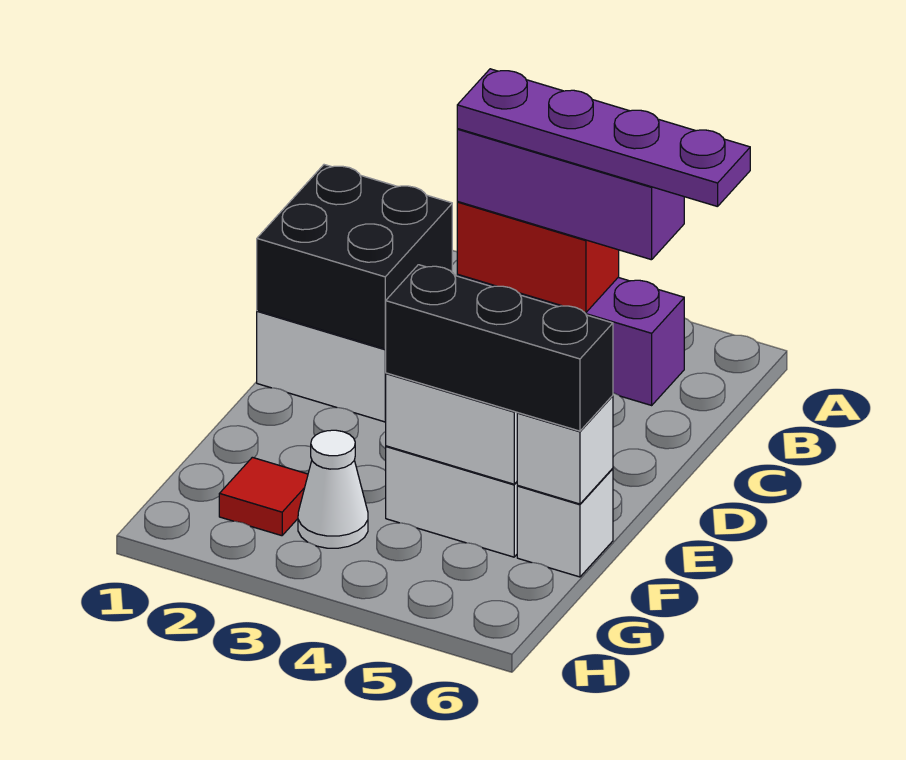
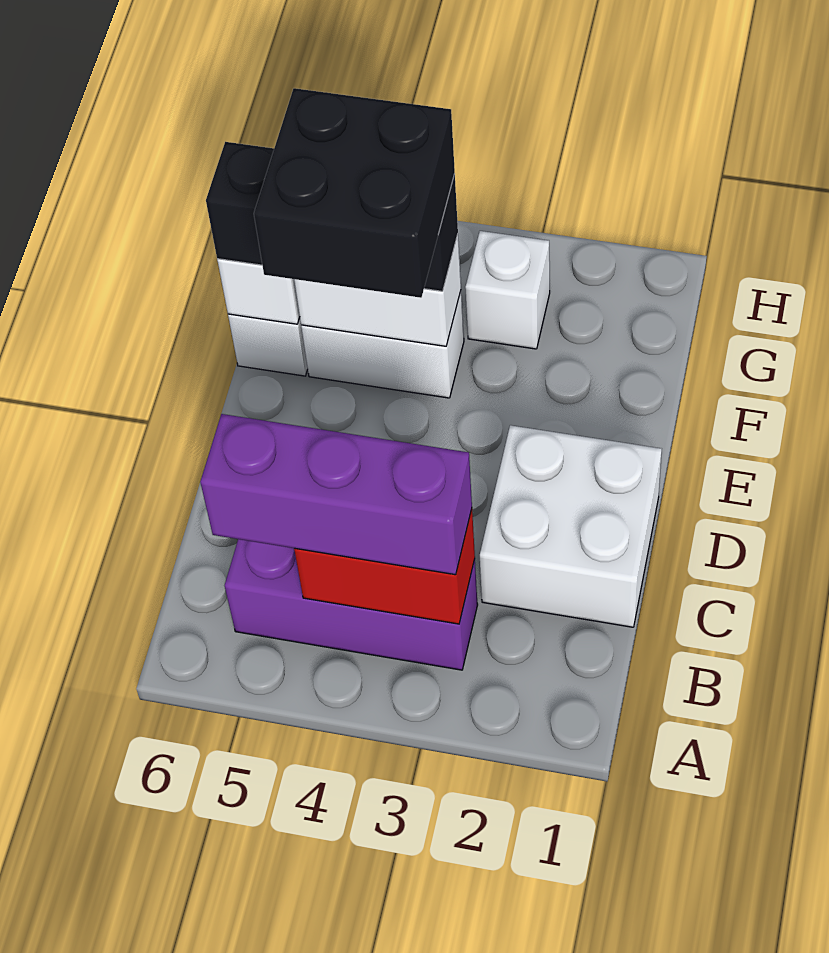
purple plate B3:B6 level 4 -> none
black brick C1:D2 level 2 -> black brick E4:F5 level 4
red tile G2 level 1 -> none
white cone G3 level 1 -> white brick G3 level 1

